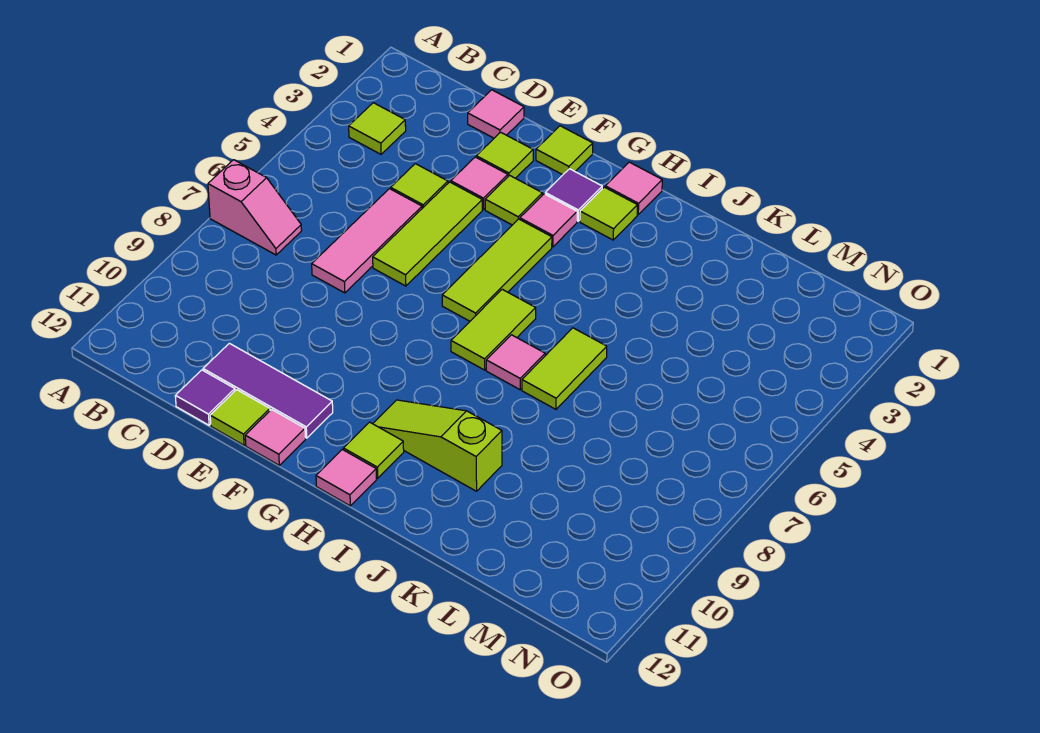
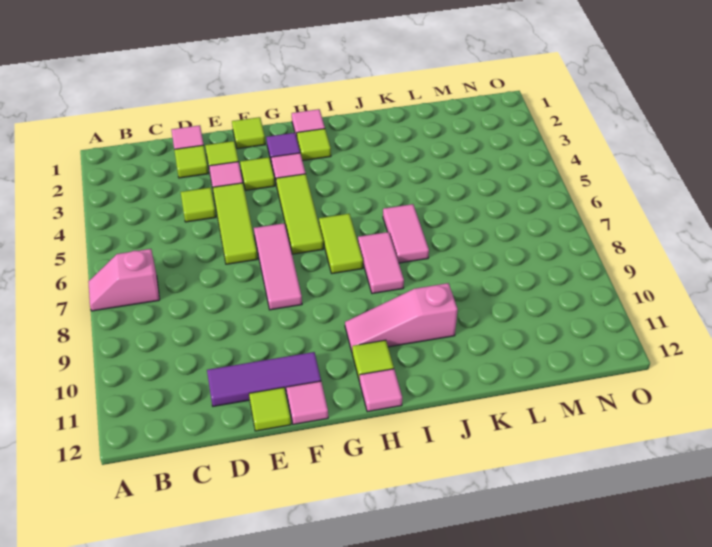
pink slope A7:B7 level 1 top A -> pink slope A7:B7 level 1 top B
lime tile B3 level 1 -> lime tile D2 level 1
pink tile D5:D7 level 1 -> pink tile F6:F8 level 1
purple tile D12 level 1 -> none
lime slope H10:J10 level 1 top J -> pink slope H10:J10 level 1 top J
pink tile I7 level 1 -> pink tile I7:I8 level 1
lime tile J6:J7 level 1 -> pink tile J6:J7 level 1

